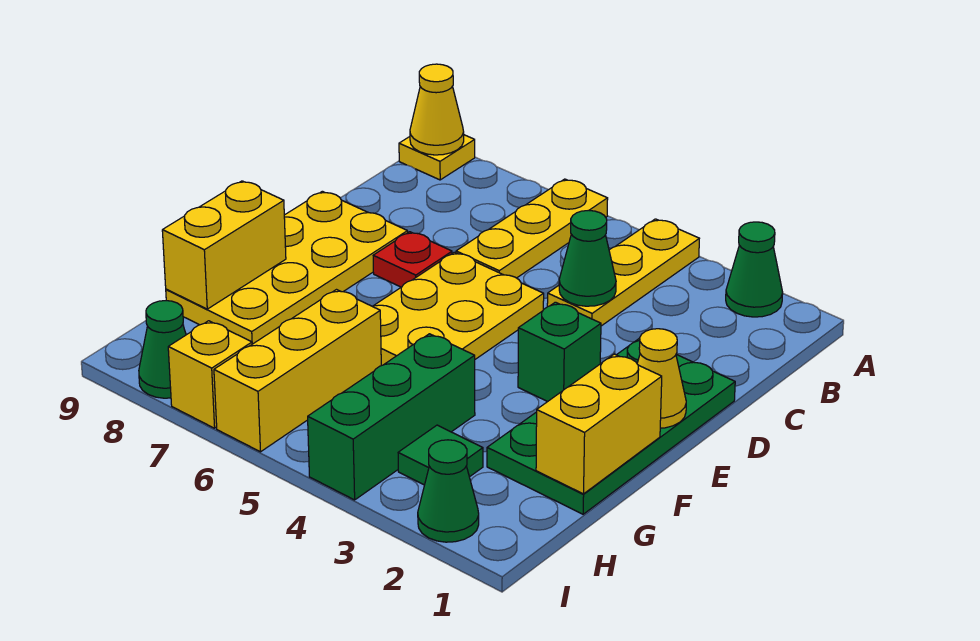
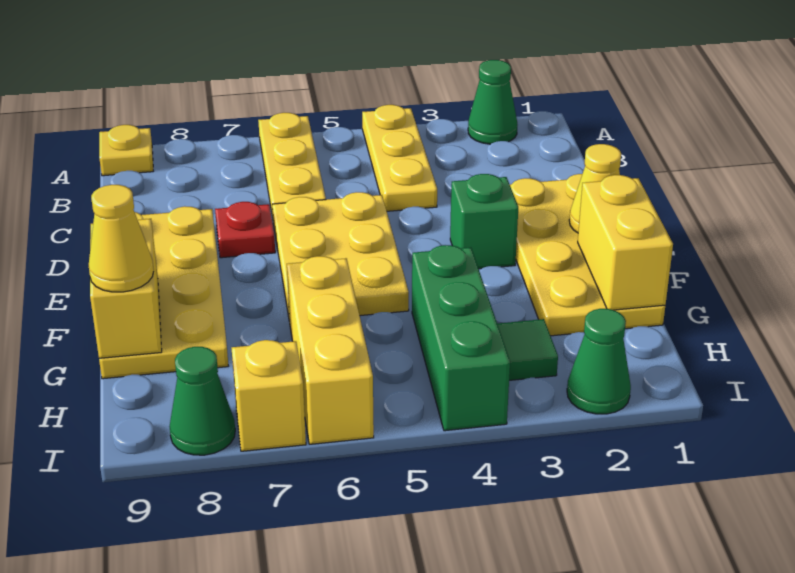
yellow cone A9 level 2 -> yellow cone G9 level 3
green cone C4 level 2 -> none
green plate D1:G2 level 1 -> yellow plate D1:G2 level 1

